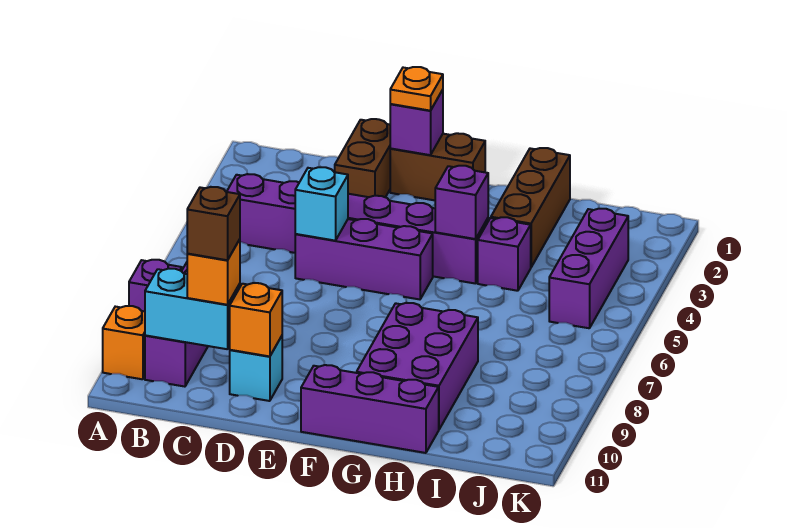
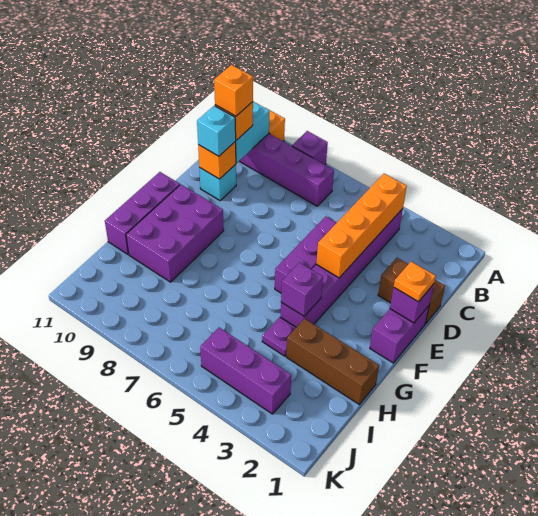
none -> orange brick B4:E4 level 2
brown brick C10 level 4 -> orange brick C10 level 4
cyan brick D5 level 2 -> cyan brick D10 level 3
brown brick E1:F1 level 1 -> purple brick E1:F1 level 1
purple brick G8:H10 level 1 -> purple brick F9:H10 level 1
purple brick H4 level 1 -> purple plate H4 level 1

